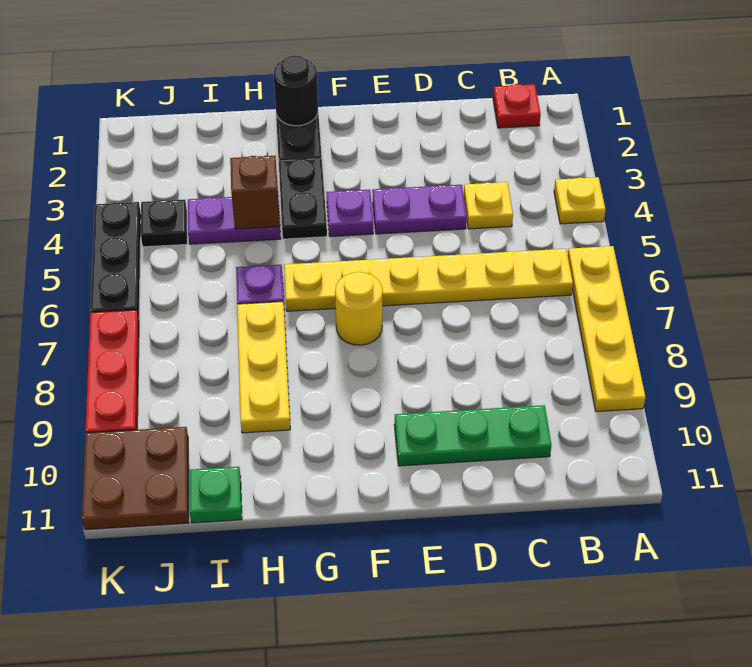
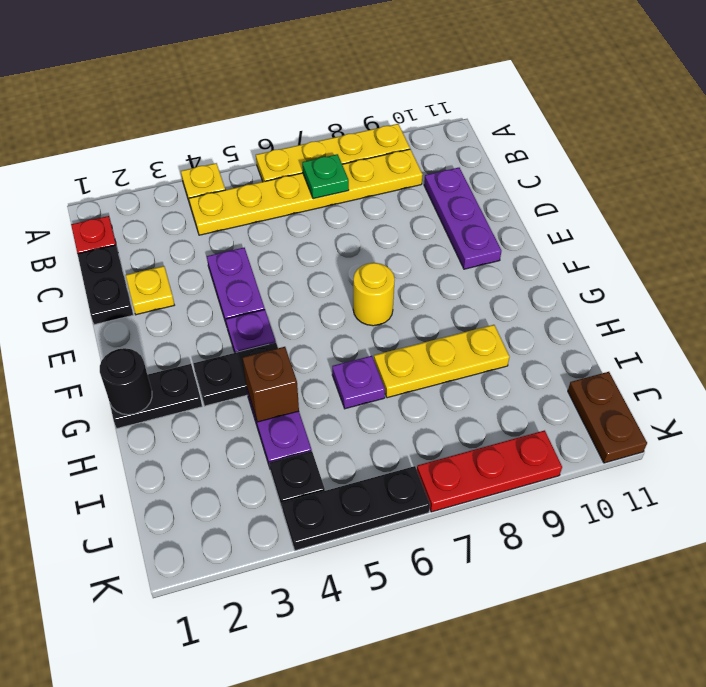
yellow plate B6:G6 level 1 -> yellow plate B4:B9 level 1
none -> black plate C1:D1 level 1
yellow plate C4 level 1 -> yellow plate D2 level 1
green plate C10:E10 level 1 -> purple plate C10:E10 level 1
green plate I11 level 1 -> green plate B7 level 2
brown plate J10:K11 level 1 -> brown plate J11:K11 level 1

